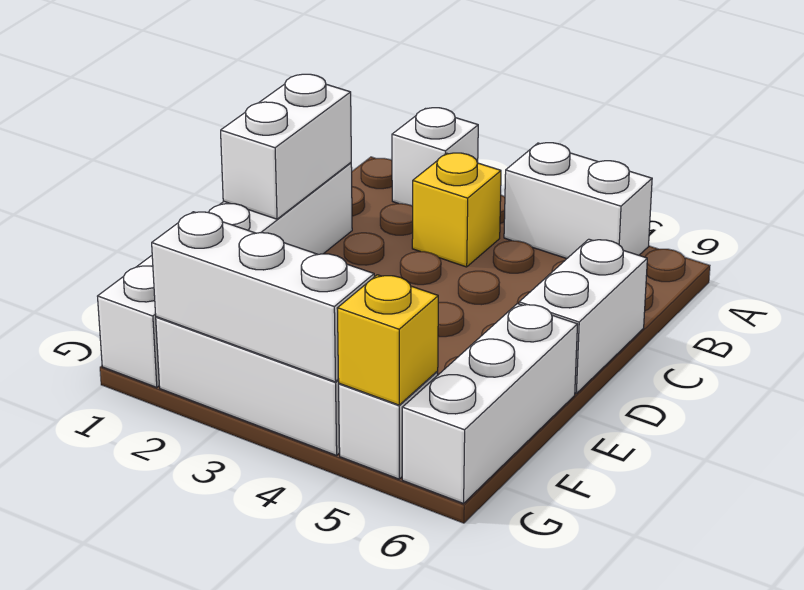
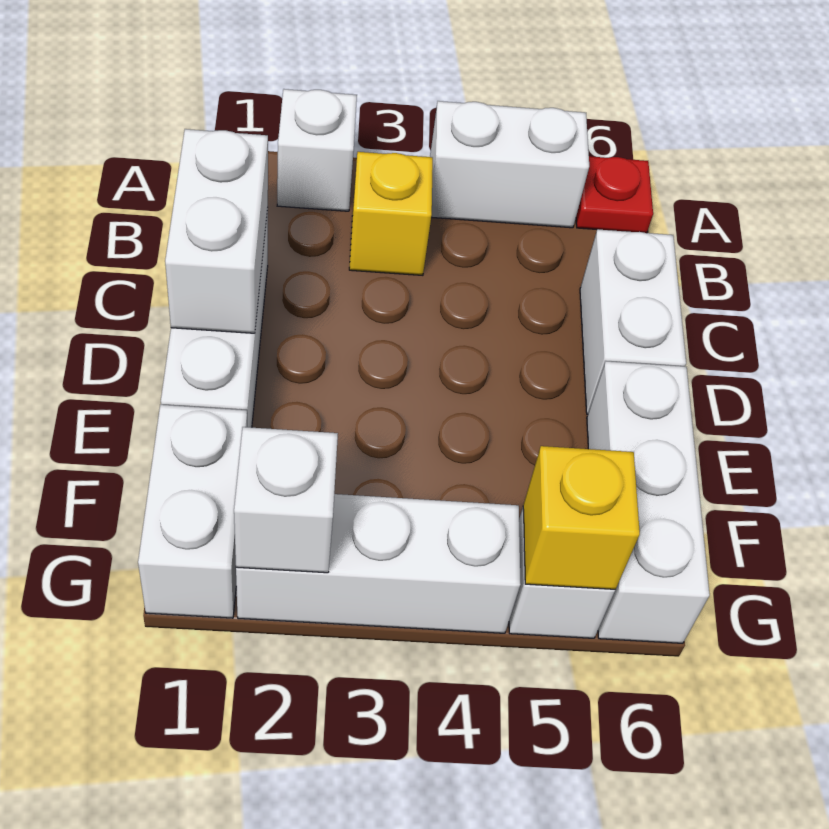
none -> red plate A6 level 1
white brick G2:G4 level 2 -> white brick G2 level 2

